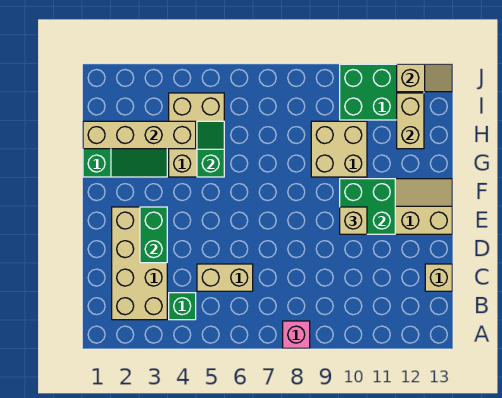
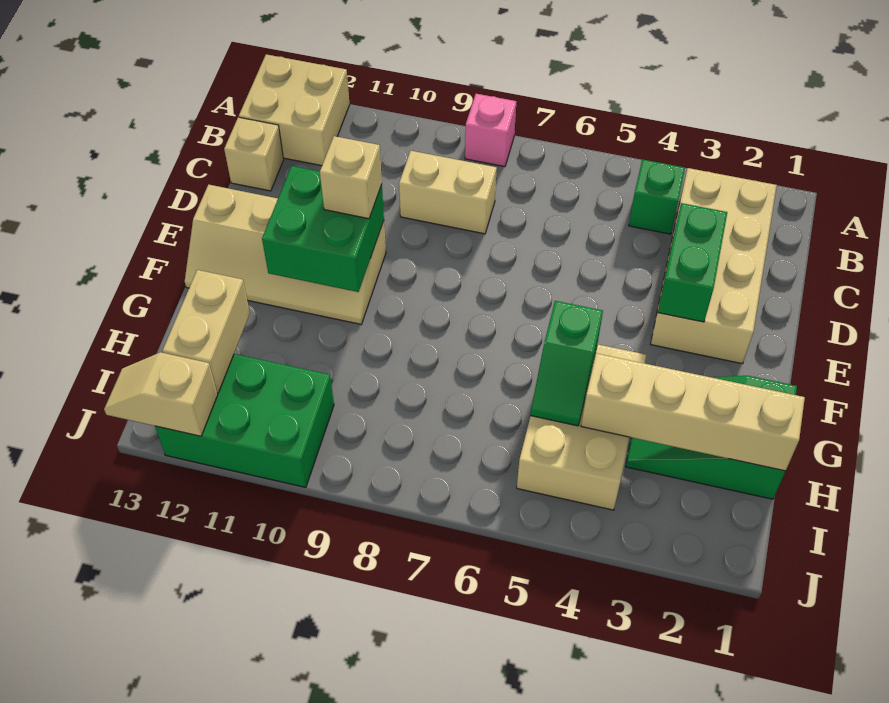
tan brick C5:C6 level 1 -> tan brick C8:C9 level 1
tan brick G9:H10 level 1 -> tan brick A12:B13 level 1

